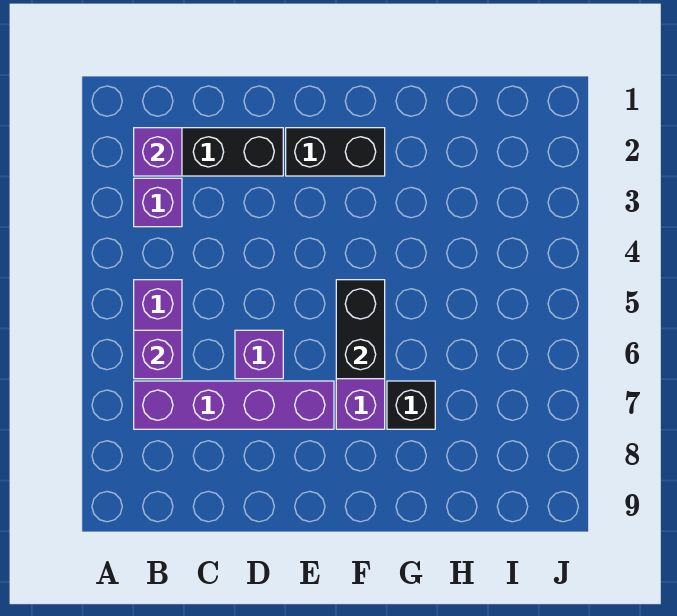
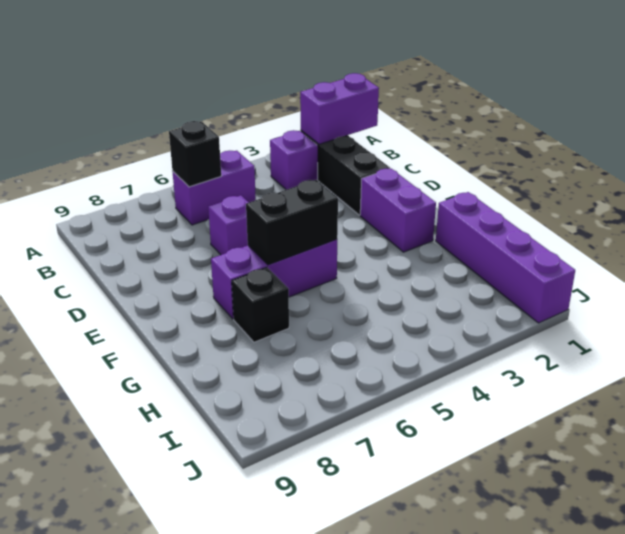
purple brick B2 level 2 -> purple brick B1:B2 level 2
purple brick B6 level 2 -> black brick B6 level 2
purple brick B7:E7 level 1 -> purple brick G1:J1 level 1
black brick E2:F2 level 1 -> purple brick E2:F2 level 1

